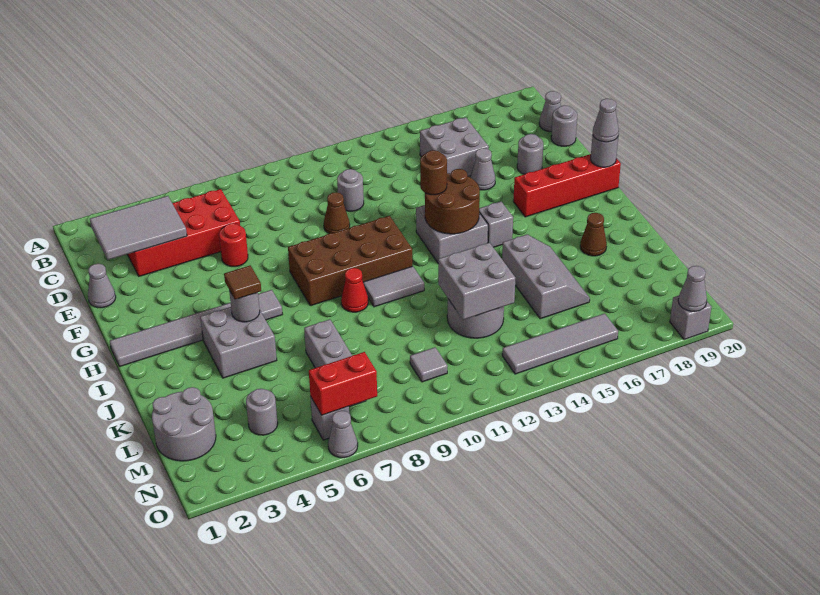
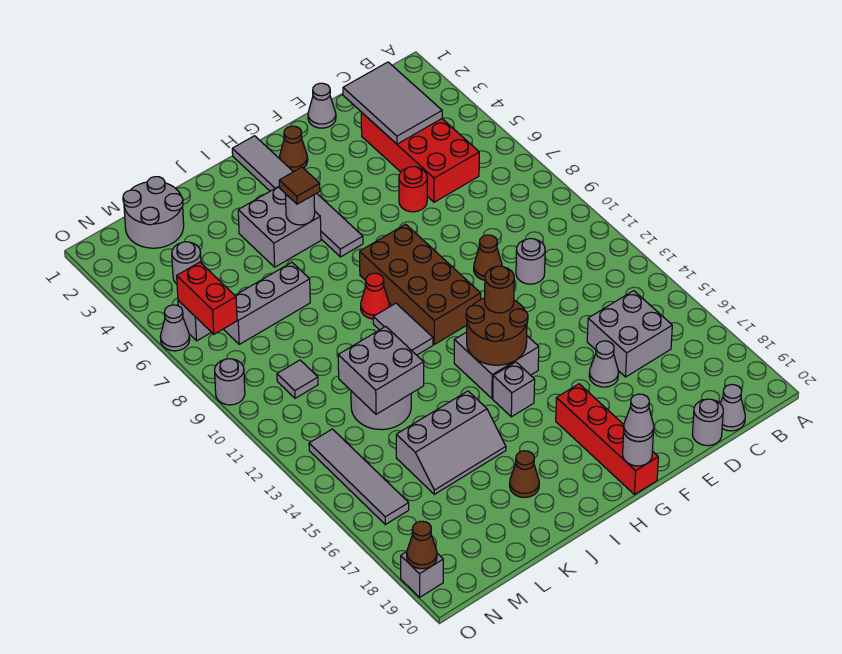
grey round brick E18 level 1 -> grey round brick O9 level 1
none -> brown cone G2 level 1
grey cone O19 level 2 -> brown cone O19 level 2

